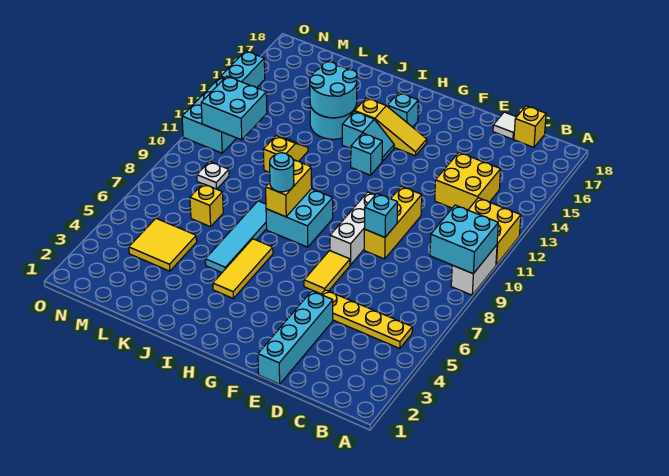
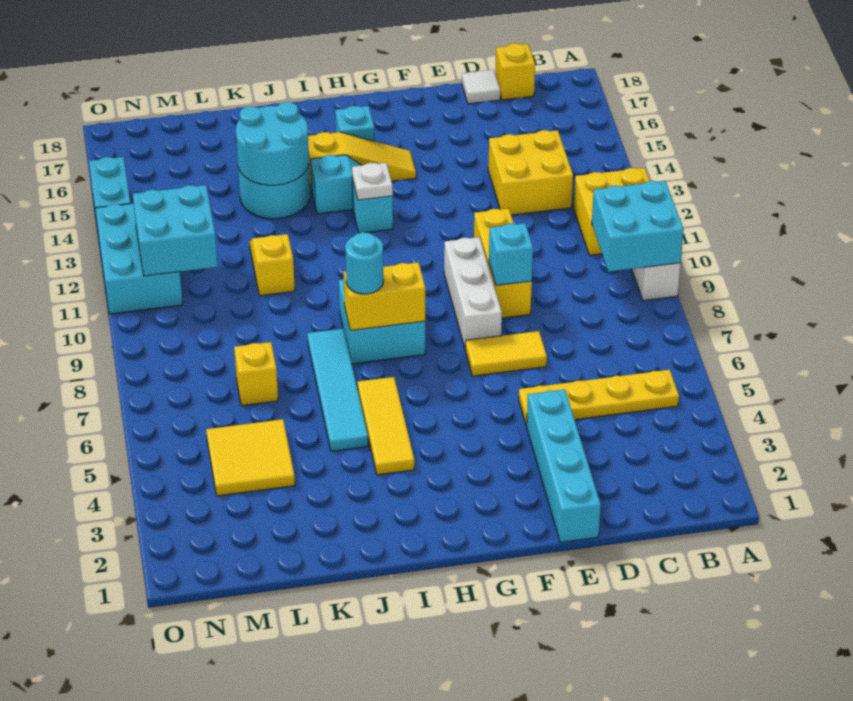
yellow tile F6:F7 level 1 -> yellow tile E7:F7 level 1
yellow brick I8:I9 level 2 -> yellow brick H8:I8 level 2
white plate M9 level 1 -> white plate H13 level 2

